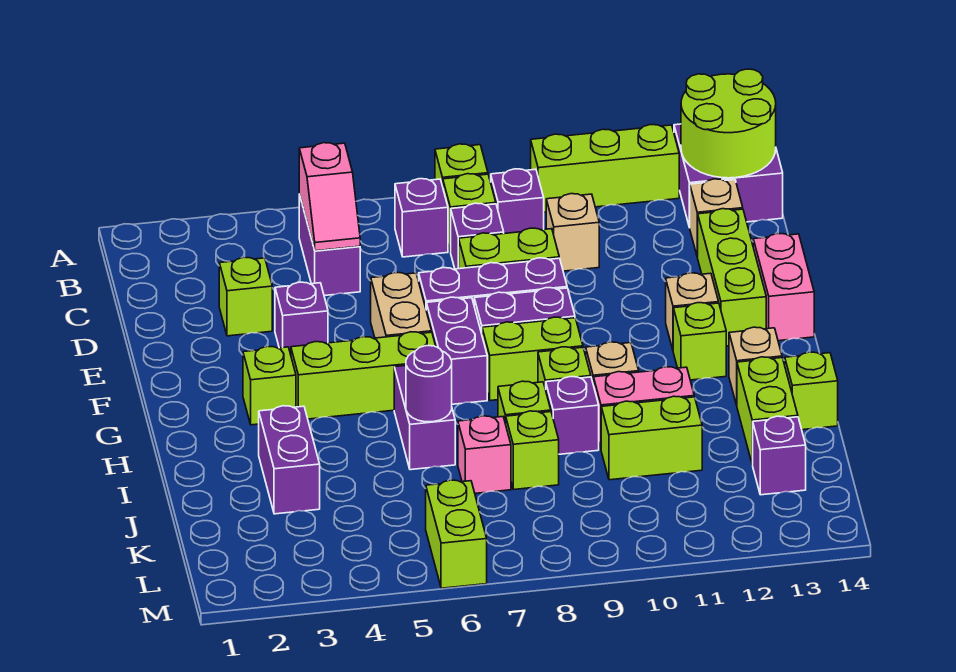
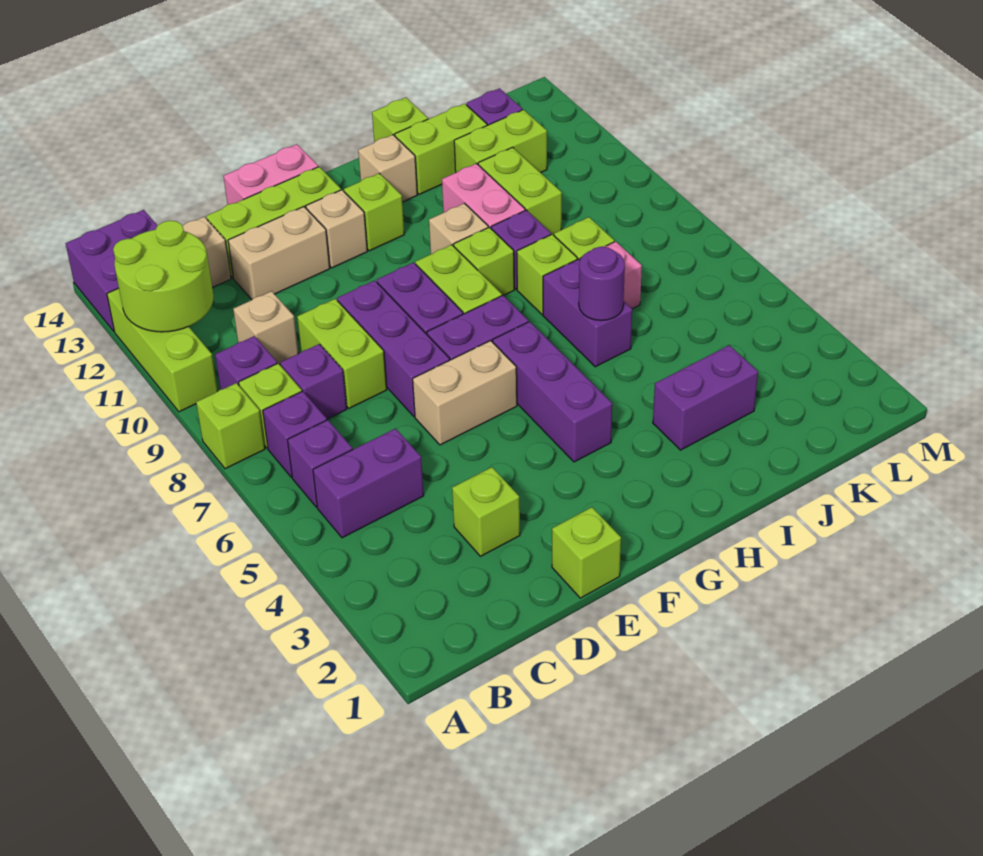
lime round brick A13:B14 level 2 -> lime round brick A11:B12 level 2
pink slope B5:C5 level 2 top B -> none
none -> tan brick D12:E12 level 1
purple brick E4 level 1 -> purple brick B6 level 1
lime brick G3 level 1 -> lime brick E1 level 1
lime brick G4:G6 level 1 -> purple brick G4:G6 level 1
purple brick H6:I6 level 1 -> purple brick I6:I7 level 1
lime brick L6:M6 level 1 -> lime brick J12:K12 level 1

